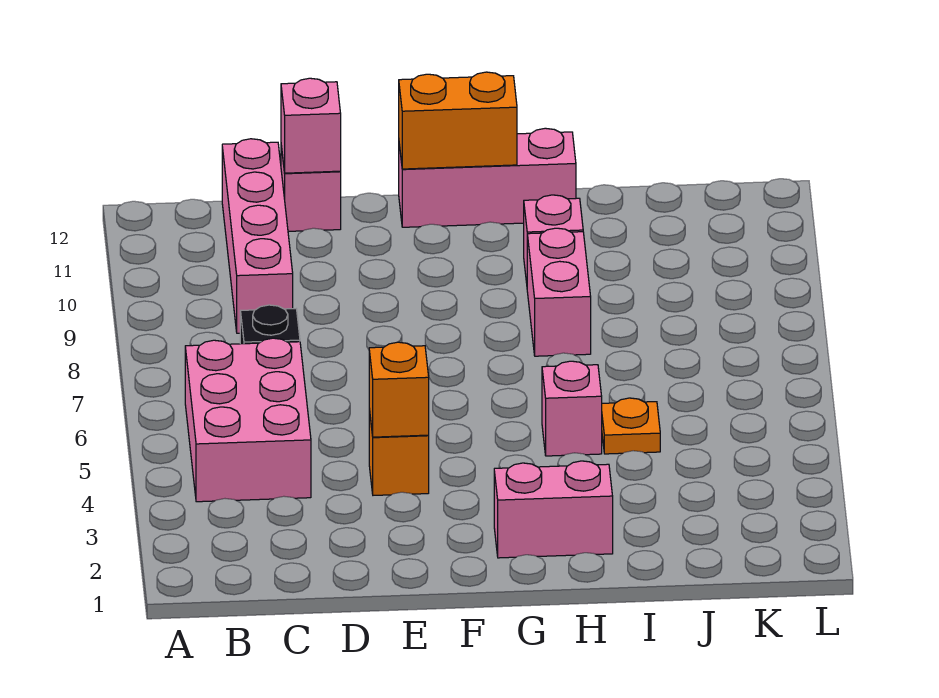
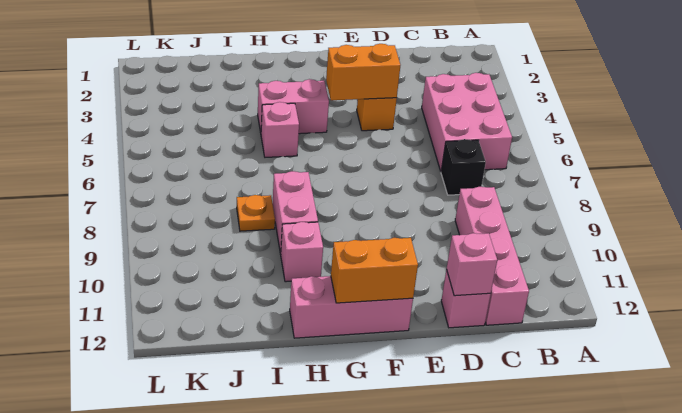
orange brick E4 level 2 -> orange brick E4:F4 level 2
pink brick G2:H2 level 1 -> pink brick G4:H4 level 1
orange plate I5 level 1 -> orange plate I8 level 1

